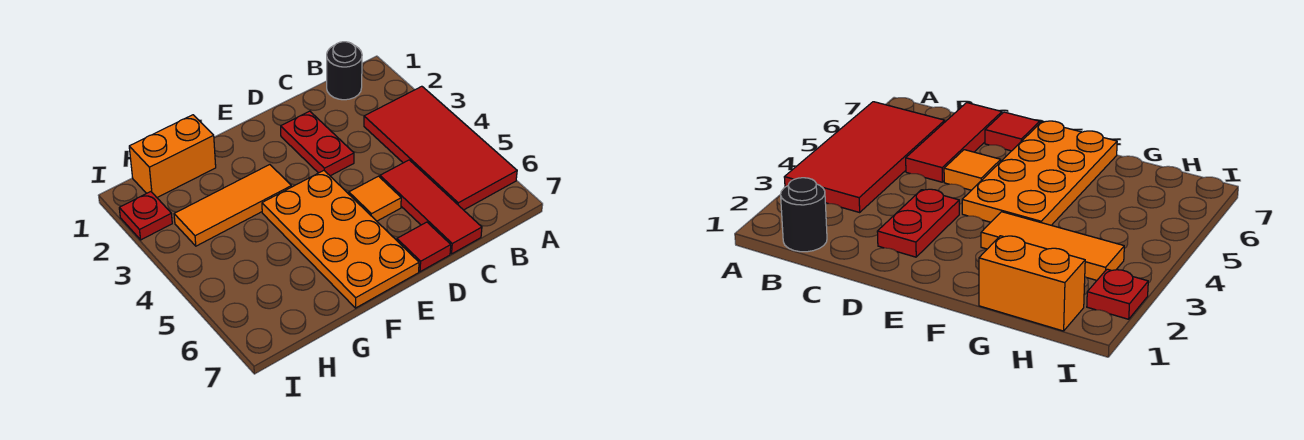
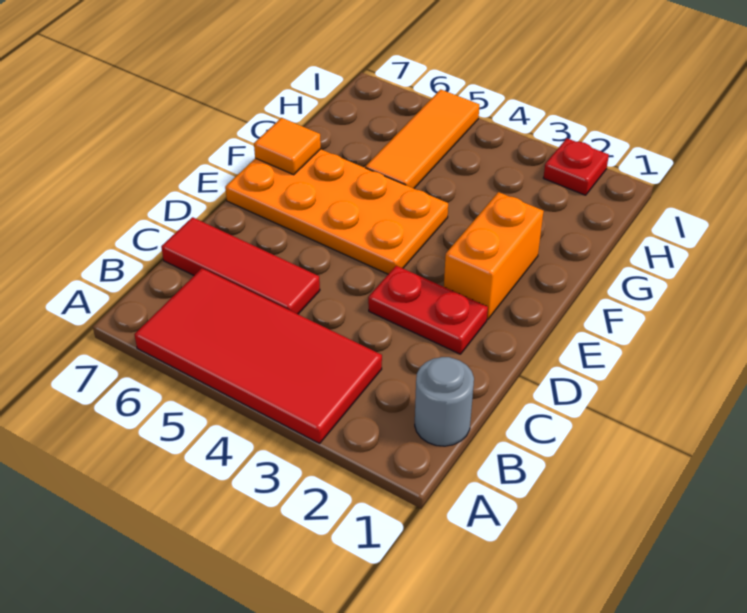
black round brick B1 level 1 -> grey round brick B1 level 1
orange tile D5 level 1 -> orange tile F7 level 2
red tile D7 level 1 -> none
orange tile F3:H3 level 1 -> orange tile G5:I5 level 1
orange brick G1:H1 level 1 -> orange brick E2:F2 level 1

